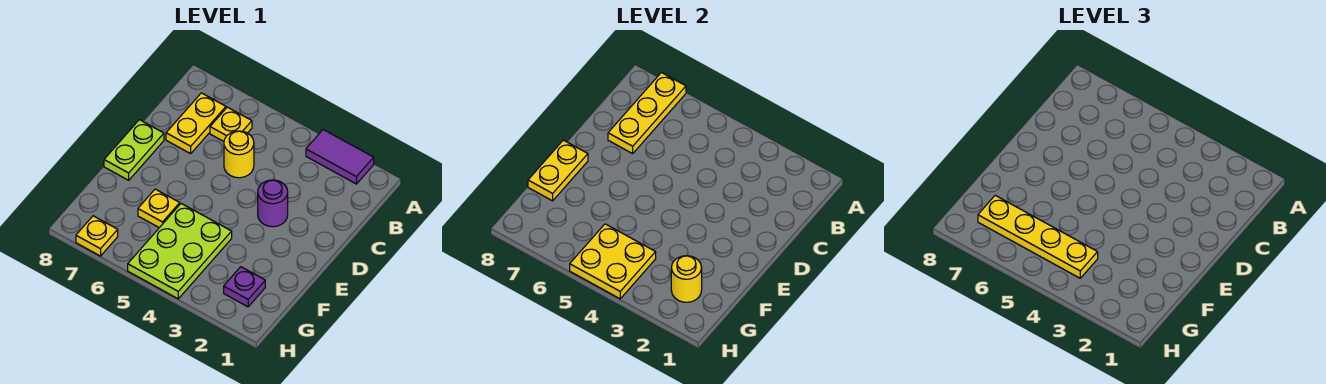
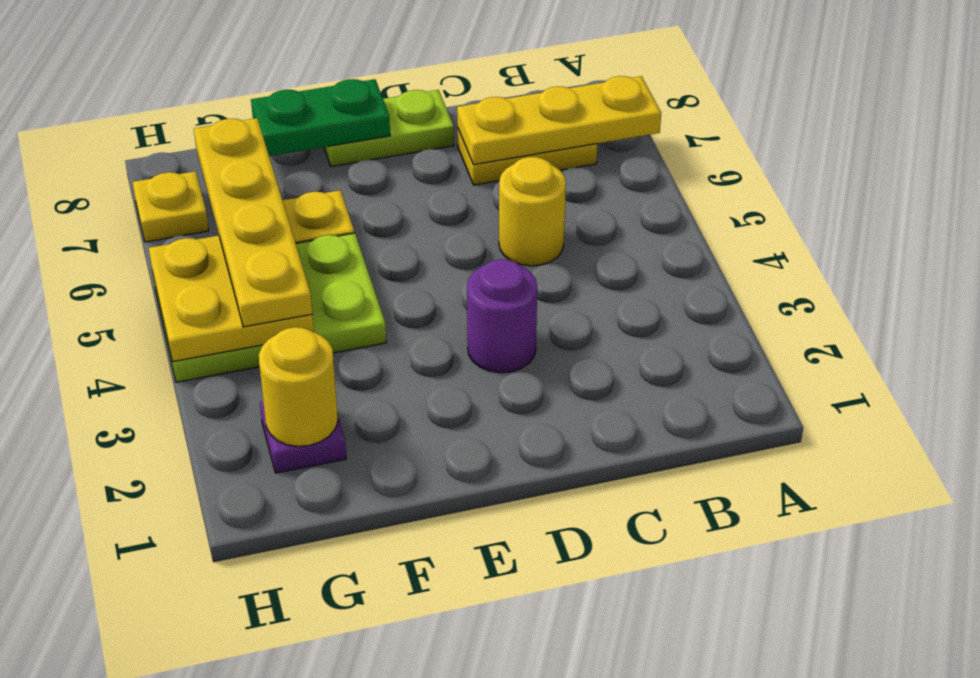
purple tile A2:A3 level 1 -> none
yellow plate B6 level 1 -> none
yellow plate E8:F8 level 2 -> green plate E8:F8 level 2

